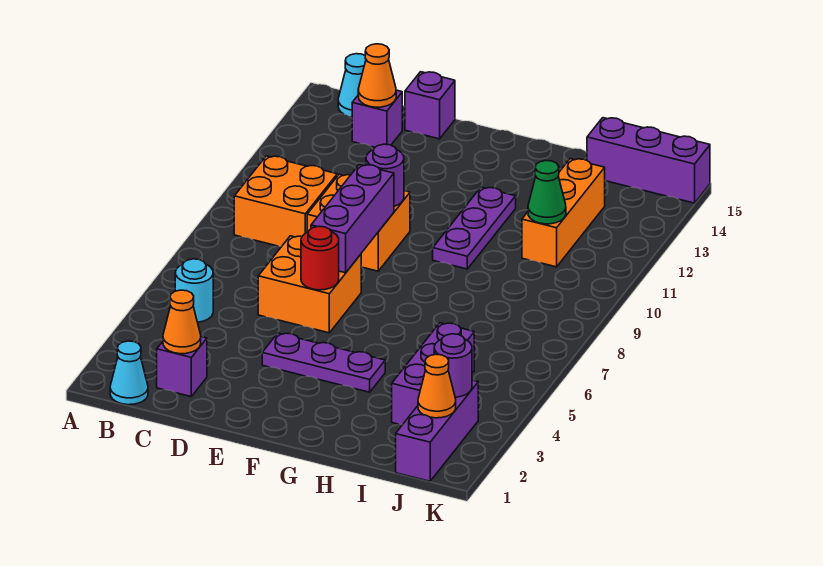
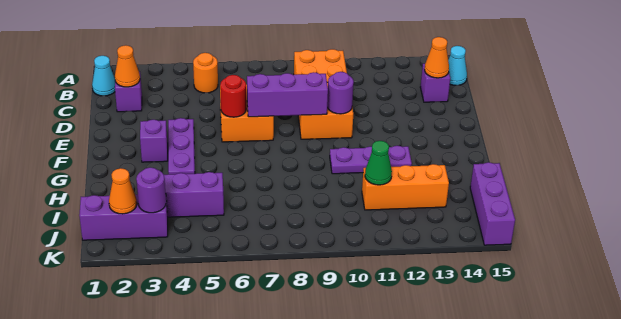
cyan round brick B5 level 1 -> orange round brick B5 level 1
purple brick D15 level 1 -> purple brick F3 level 1

